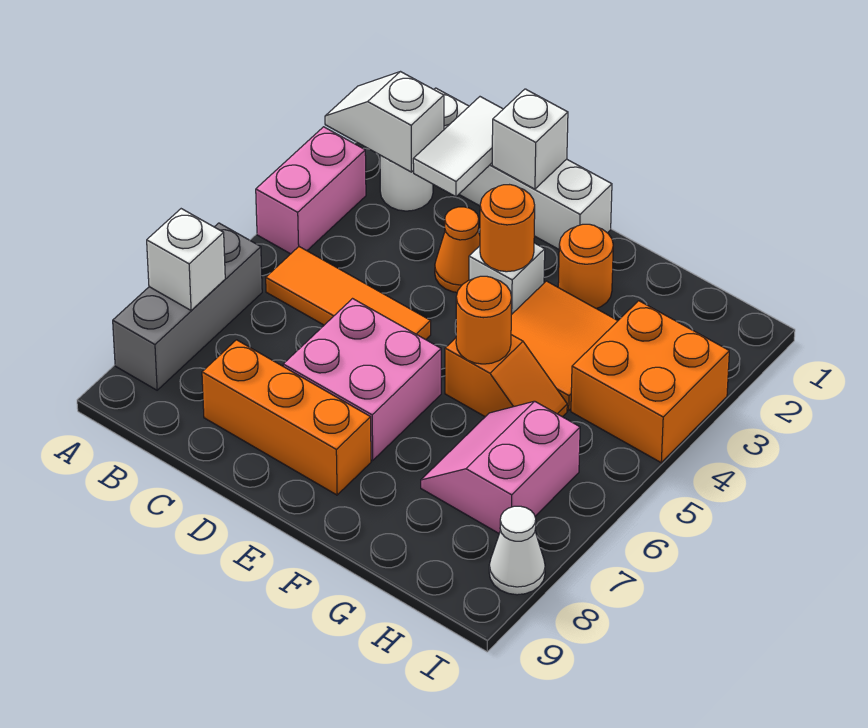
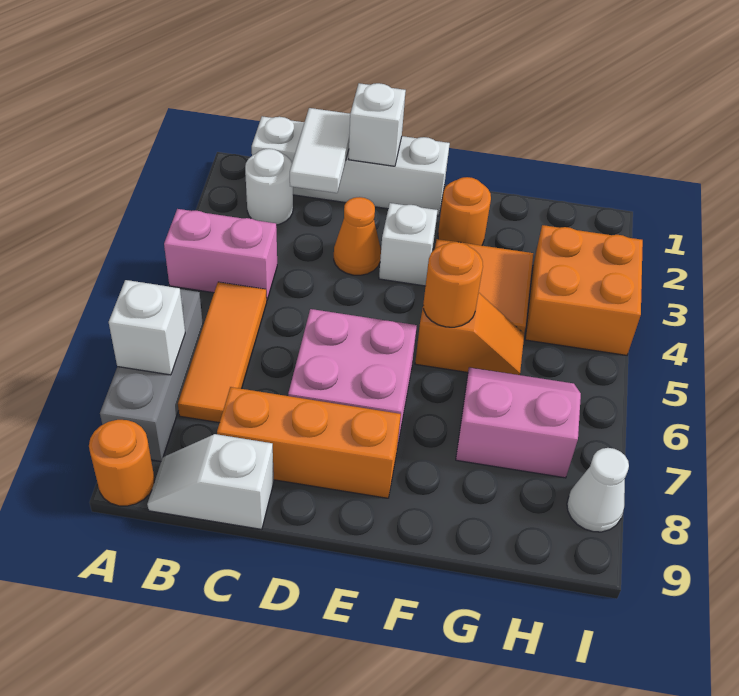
white slope A2:B2 level 2 top B -> white slope B9:C9 level 1 top C
pink brick A3:A4 level 1 -> pink brick A4:B4 level 1
orange tile B5:D5 level 1 -> orange tile B5:B7 level 1
orange round brick E3 level 2 -> orange round brick A9 level 1
pink slope G6:H7 level 1 top H -> pink slope G6:H7 level 1 top 7

